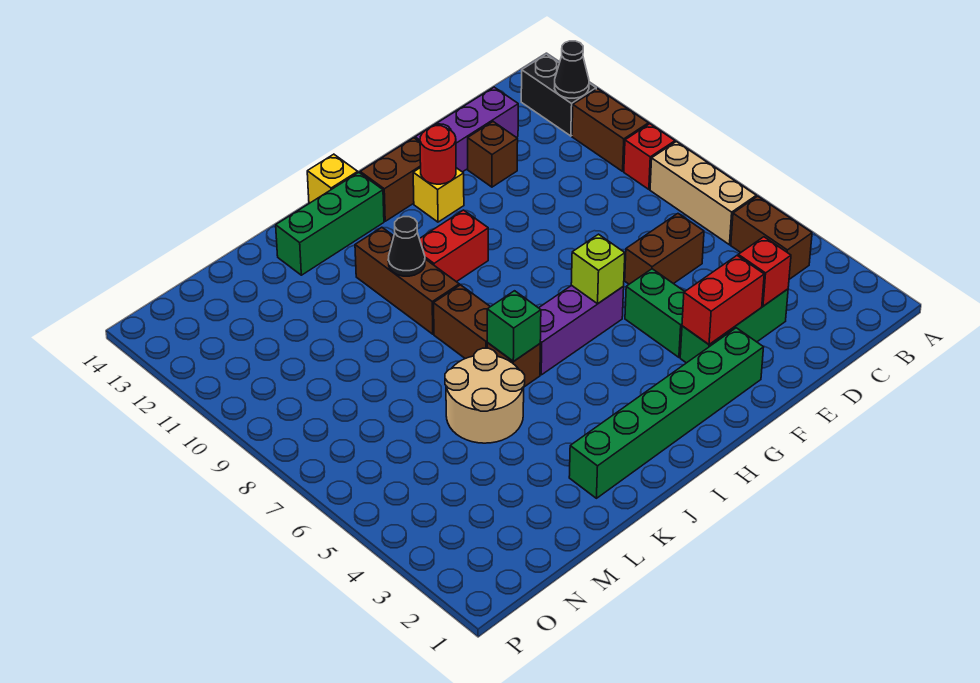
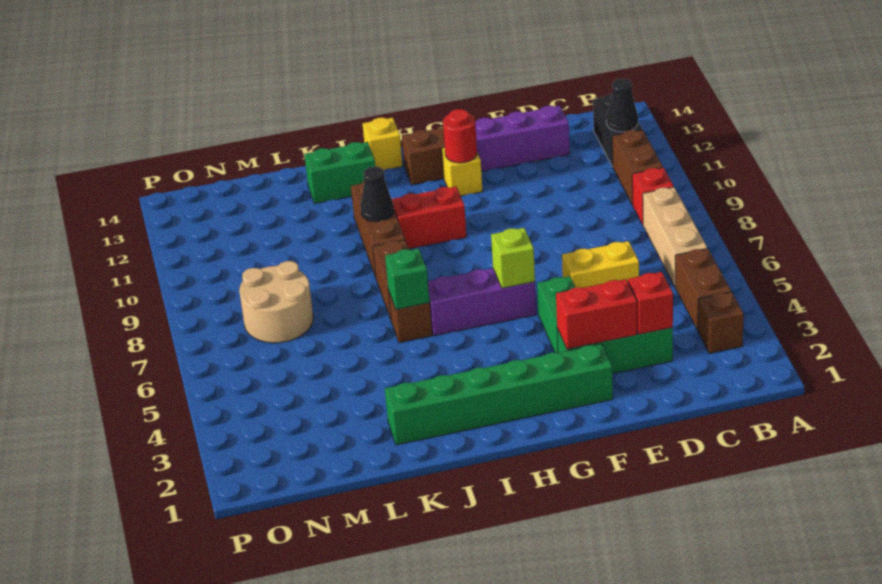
brown brick D6:E6 level 1 -> yellow brick D6:E6 level 1
brown brick E12 level 1 -> brown brick B3 level 1
green brick I13:K13 level 1 -> green brick J13:K13 level 1
tan round brick K5:L6 level 1 -> tan round brick M7:N8 level 1

